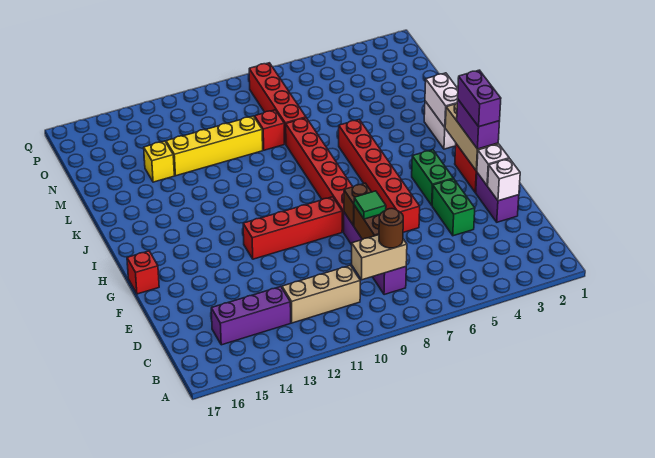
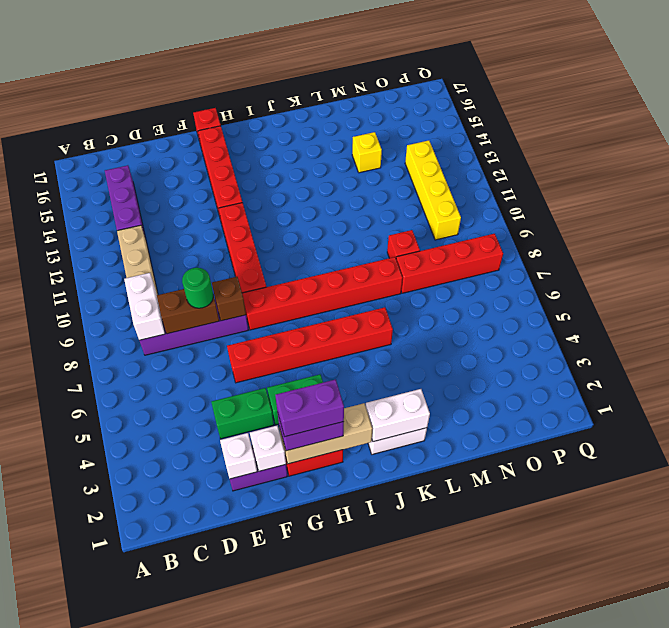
tan brick C8:C9 level 2 -> white brick C8:C9 level 2
brown round brick C8 level 3 -> none
green tile E8 level 3 -> green round brick E8 level 3
none -> red brick G13:G16 level 1
yellow brick M10:M13 level 1 -> yellow brick O10:O13 level 1

